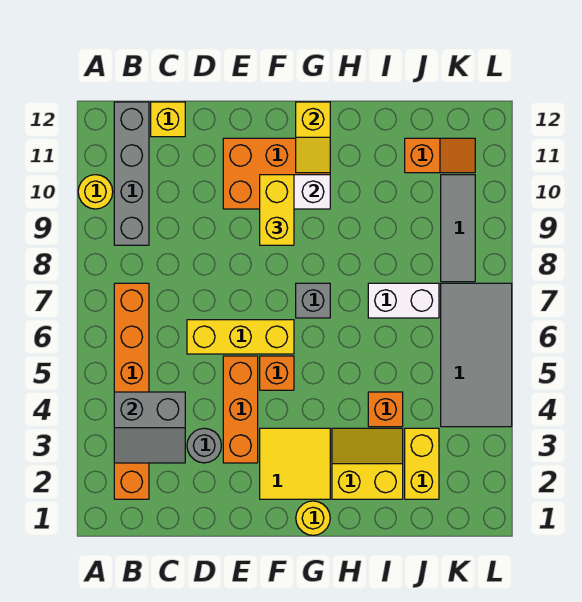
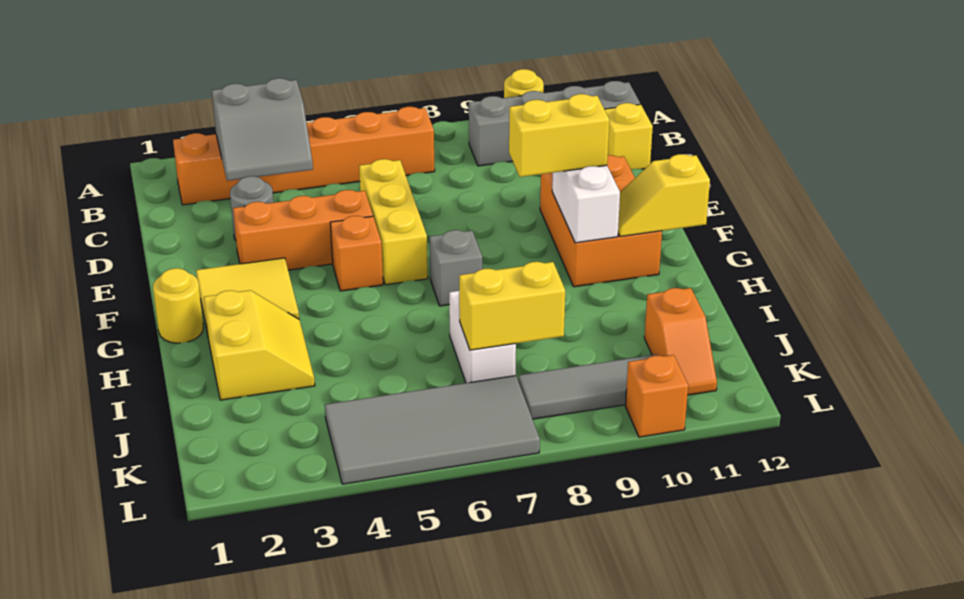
grey slope B3:C4 level 2 top 4 -> grey slope B3:C4 level 2 top B
orange brick I4 level 1 -> orange brick L10 level 1
yellow brick J2:J3 level 1 -> yellow brick J7:J8 level 2

